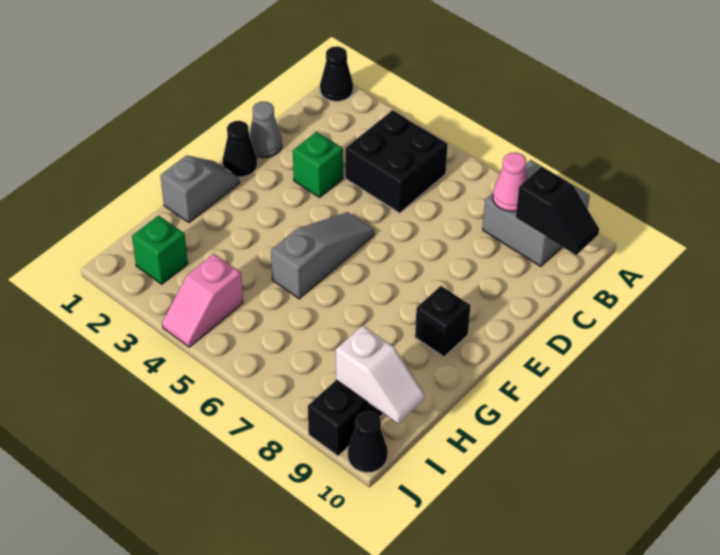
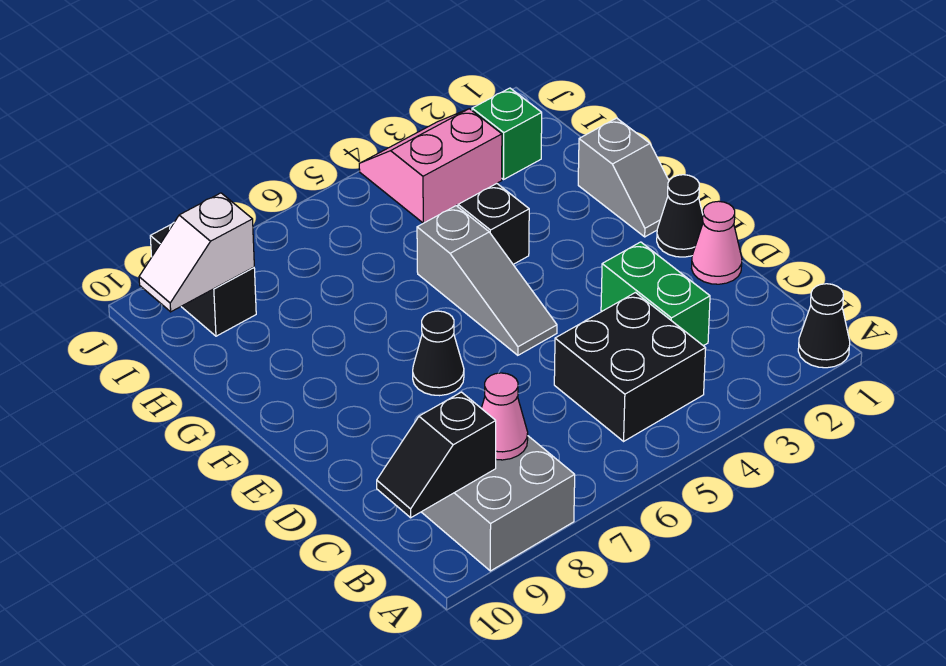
grey cone D1 level 1 -> pink cone D1 level 1
green brick D3 level 1 -> green brick C3:D3 level 1
black brick F9 level 1 -> black brick G4 level 1
pink slope I4:J4 level 1 top I -> pink slope I3:J4 level 1 top I
black cone J10 level 1 -> black cone E7 level 1

